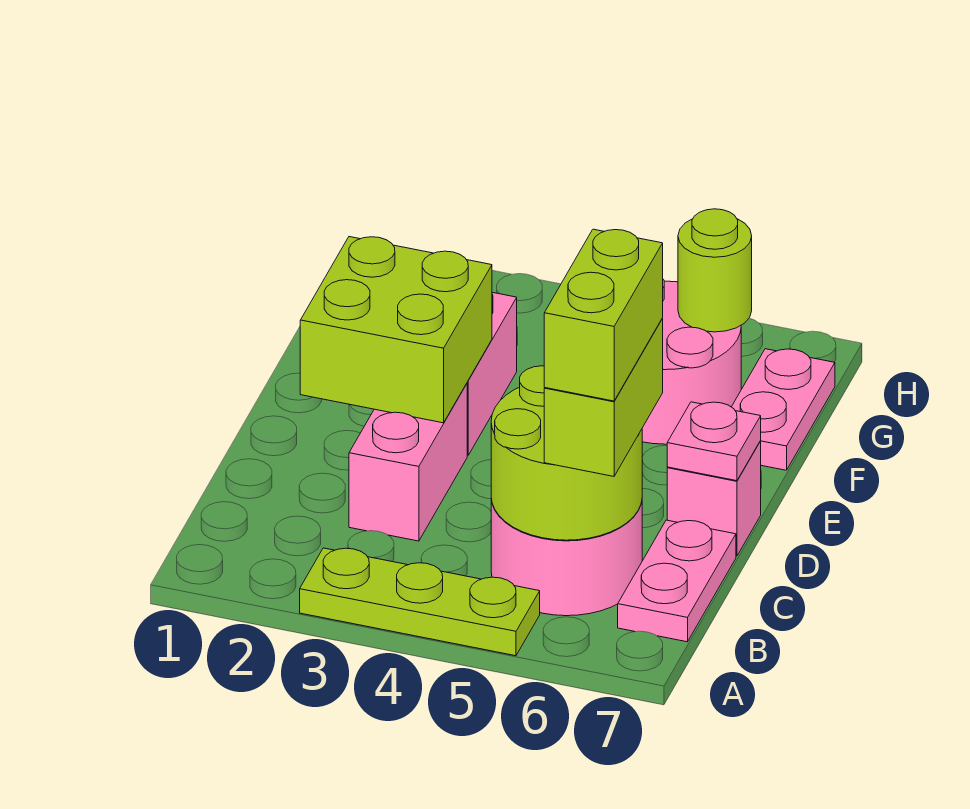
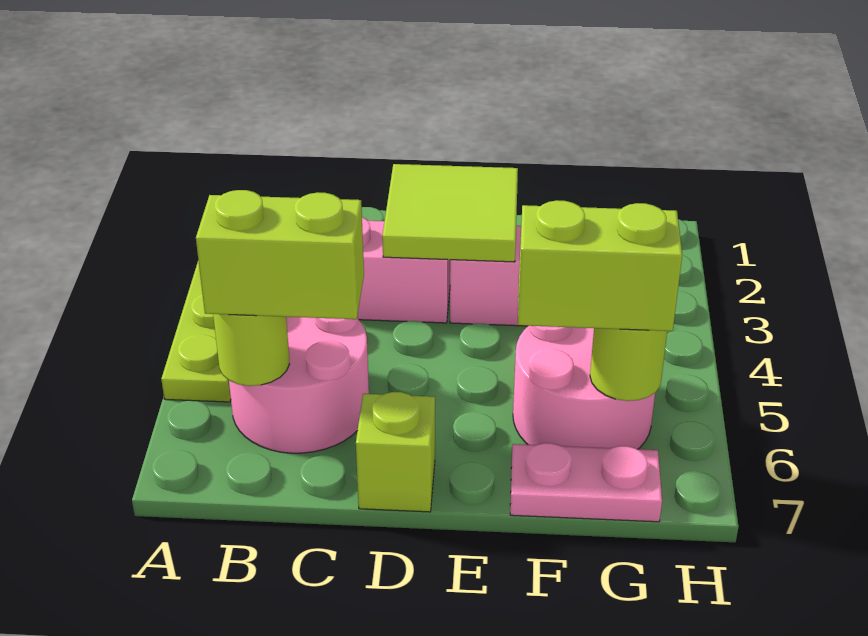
lime round brick B5:C6 level 2 -> lime round brick B6 level 2
lime brick B6:C6 level 4 -> lime brick F6:G6 level 3
pink plate B7:C7 level 1 -> none
lime brick D2:E3 level 2 -> lime tile D2:E3 level 2
pink brick D7 level 1 -> lime brick D7 level 1
pink plate D7 level 2 -> none

